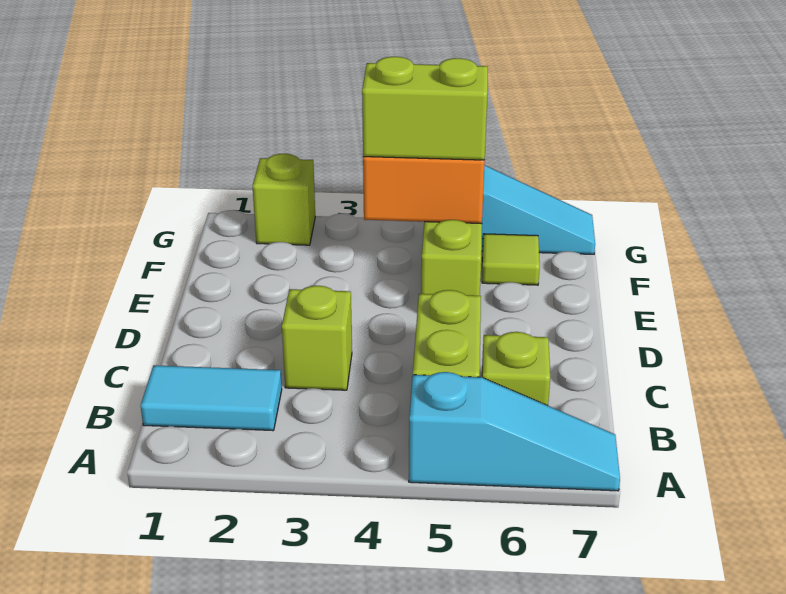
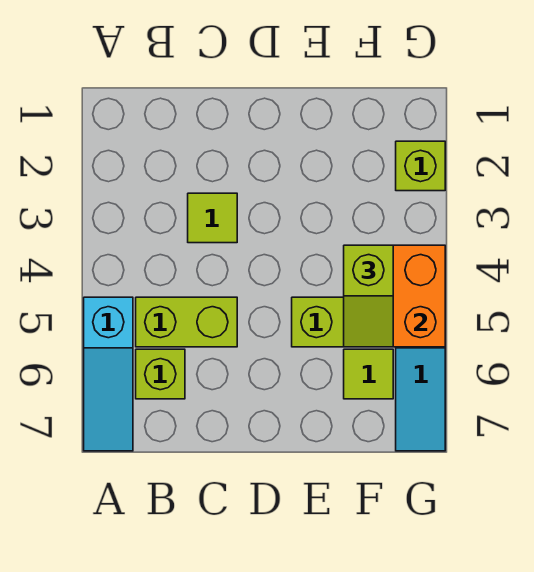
cyan tile B1:B2 level 1 -> none
lime brick C3 level 1 -> lime tile C3 level 1
lime brick F4:F5 level 3 -> lime slope F4:F5 level 3 top 4

